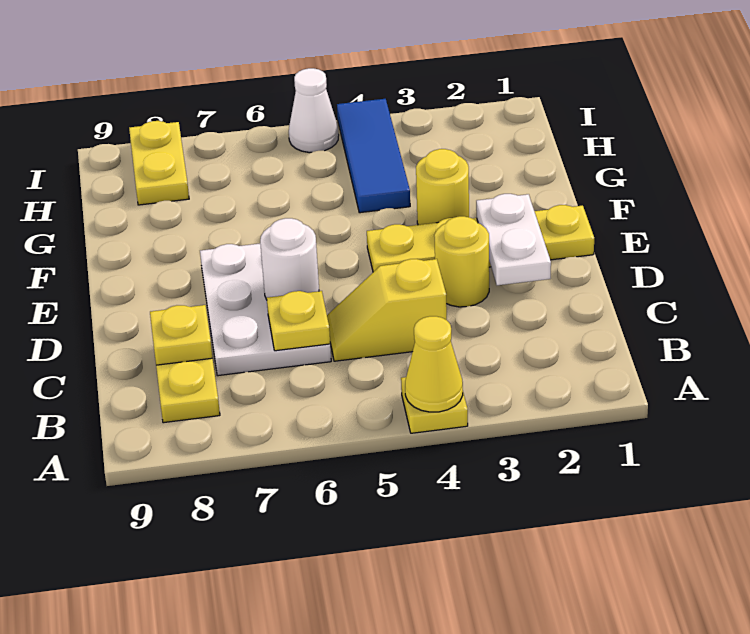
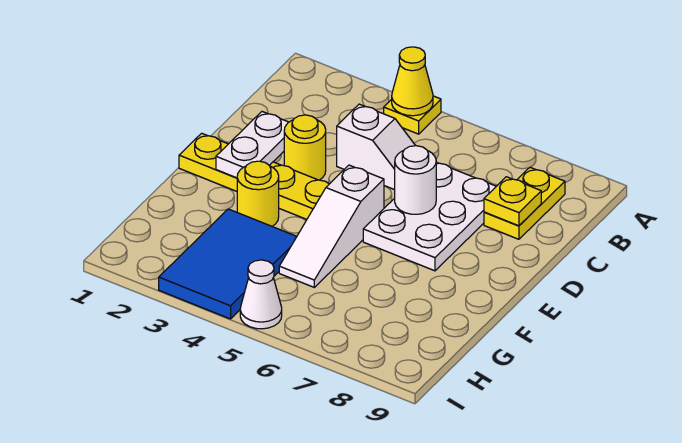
yellow slope C4:C5 level 1 top 4 -> white slope C4:C5 level 1 top 4
yellow plate C6 level 2 -> none
none -> white slope E5:G5 level 1 top E
blue tile G4:I4 level 1 -> blue tile G3:I4 level 1
yellow plate H8:I8 level 1 -> none

